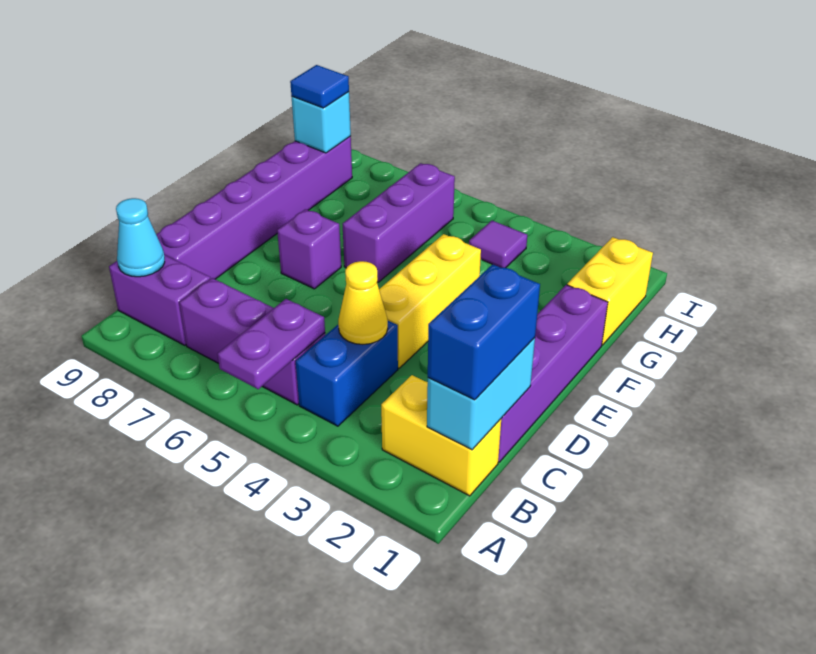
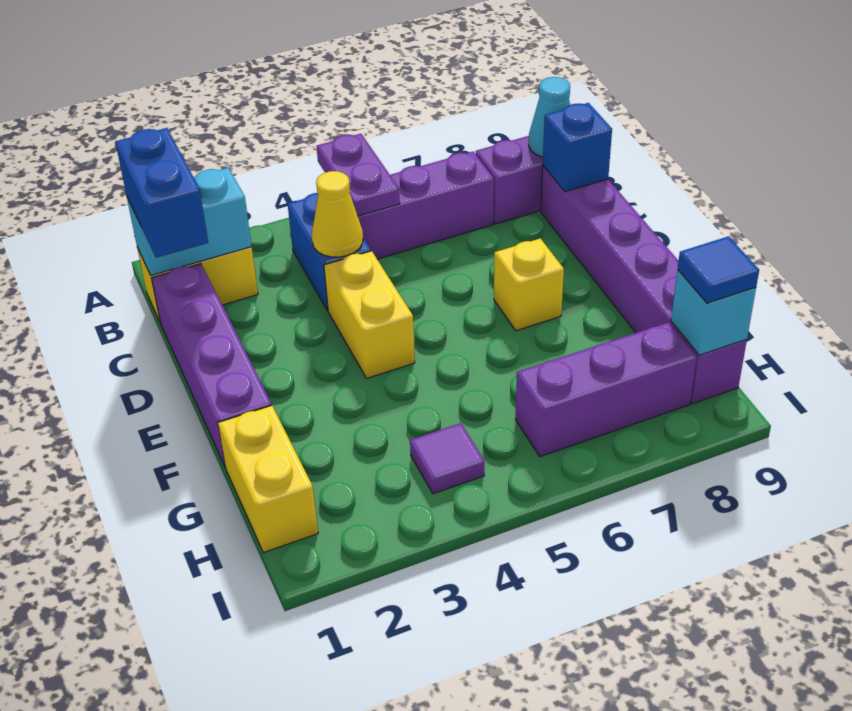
cyan brick B1:C1 level 2 -> cyan brick B1:B2 level 2
none -> blue brick C9 level 2
yellow brick D4:F4 level 1 -> yellow brick D4:E4 level 1
purple brick E7 level 1 -> yellow brick E7 level 1
purple brick F6:H6 level 1 -> purple brick H6:H8 level 1

